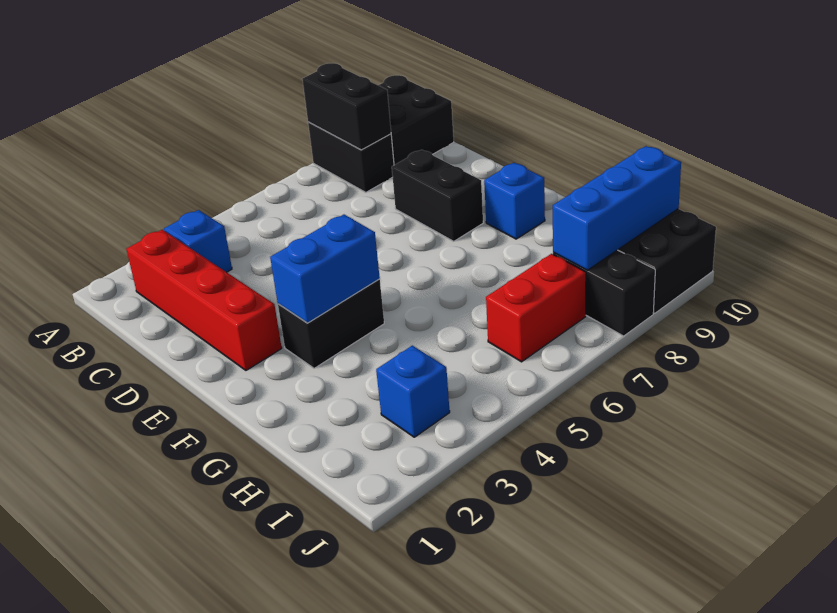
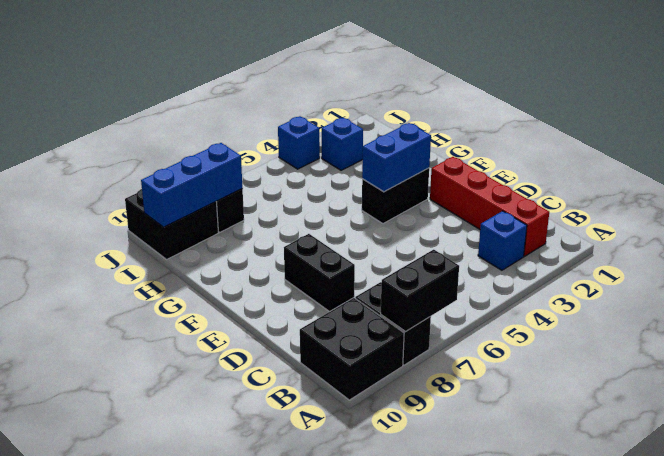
black brick A8:B8 level 2 -> black brick A7:A8 level 2
blue brick F9 level 1 -> blue brick J4 level 1
red brick I6:I7 level 1 -> none

